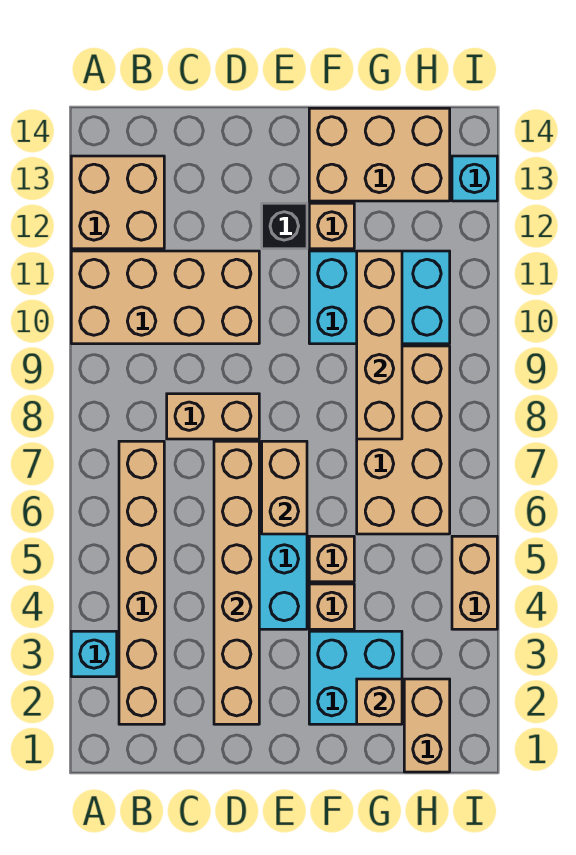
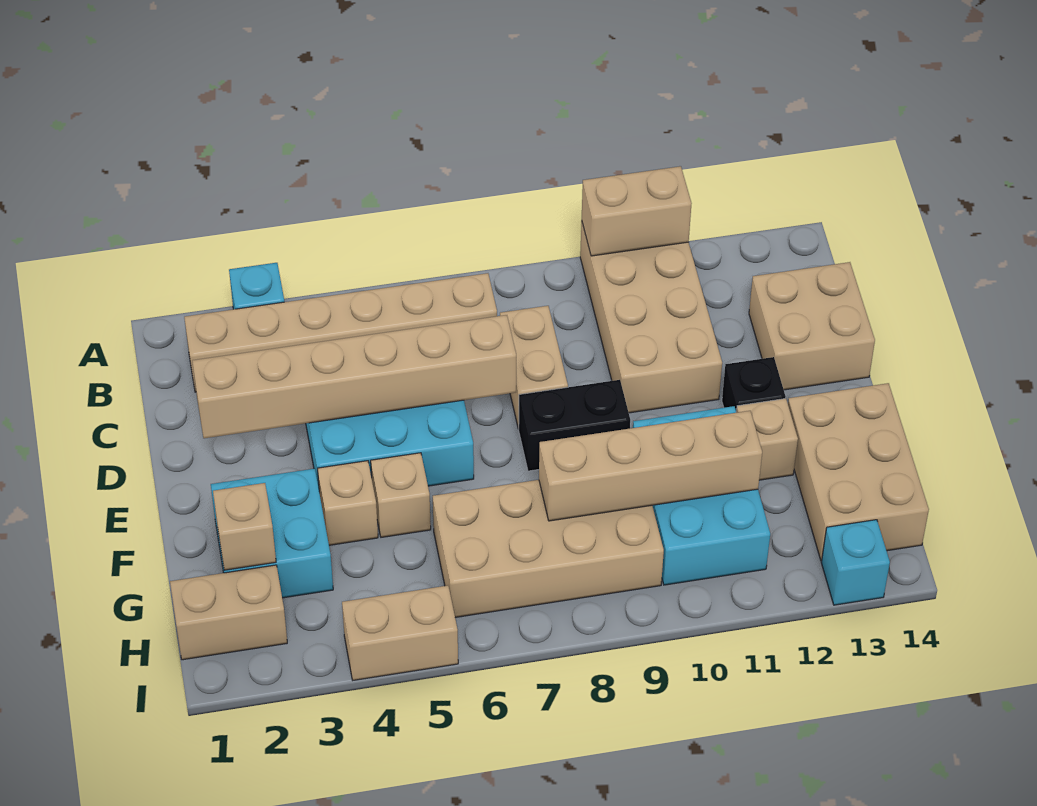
tan brick A12:B13 level 1 -> tan brick C13:D14 level 1
tan brick E6:E7 level 2 -> tan brick A10:A11 level 2
none -> black brick E8:E9 level 1

